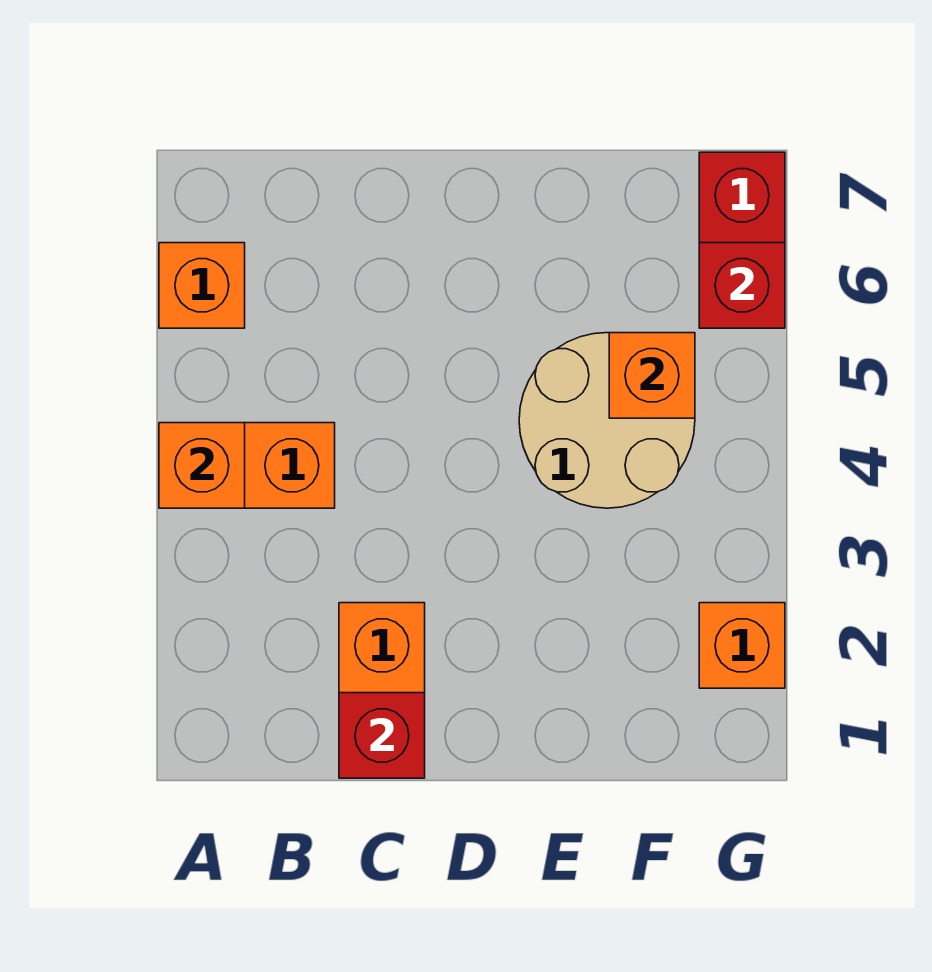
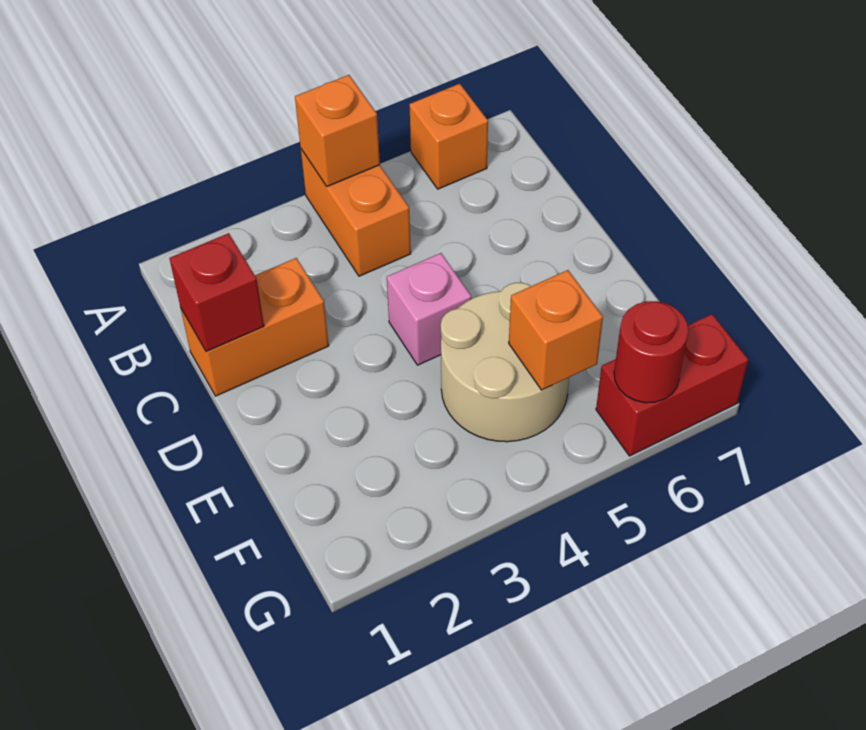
none -> pink brick D4 level 1
orange brick G2 level 1 -> none
red brick G6 level 2 -> red round brick G6 level 2

